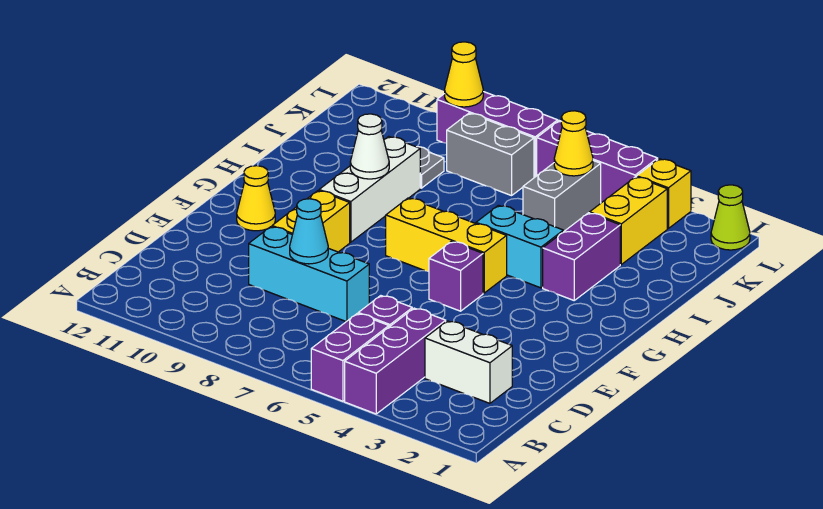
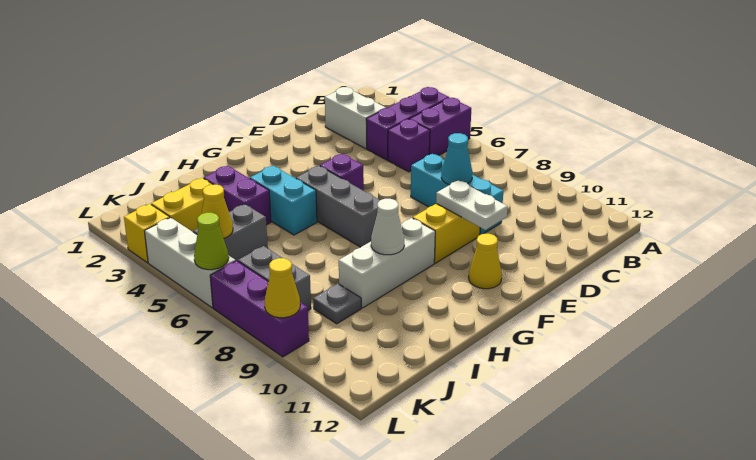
none -> white plate E9:E10 level 2
yellow brick G5:G7 level 1 -> grey brick G5:G7 level 1
purple brick H3:I3 level 1 -> purple brick I3:I4 level 1
lime cone L1 level 1 -> lime cone L6 level 2
purple brick L4:L6 level 1 -> white brick L4:L6 level 1

